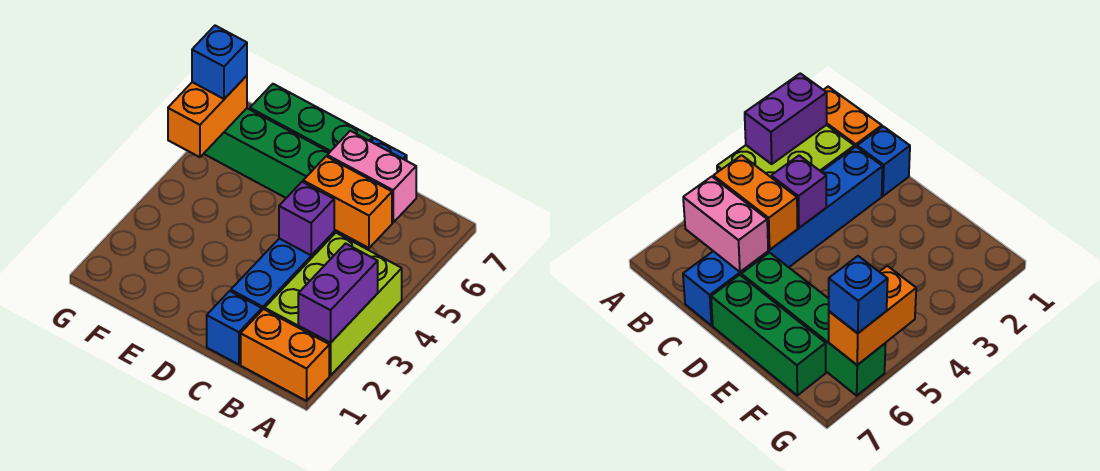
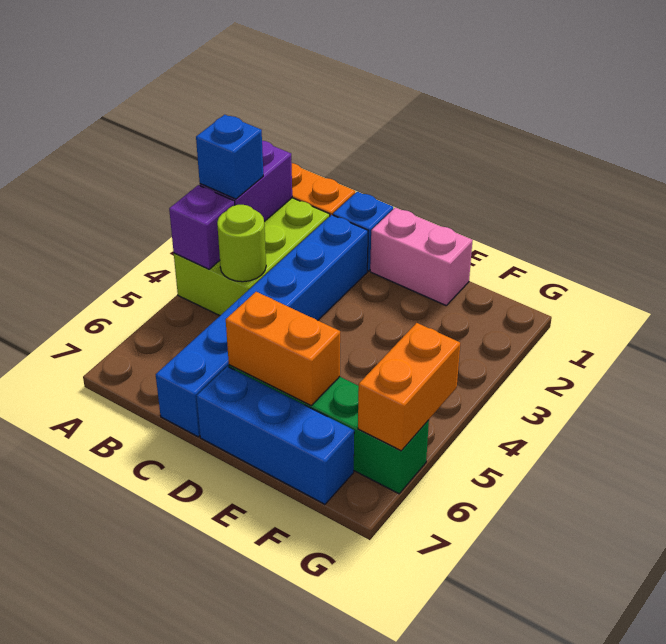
none -> lime round brick B4 level 2
orange brick B5:C5 level 2 -> orange brick D6:E6 level 2
pink brick B6:C6 level 2 -> pink brick D1:E1 level 1
purple brick C4 level 2 -> purple brick A4 level 2
green brick D7:F7 level 1 -> blue brick D7:F7 level 1
blue brick G6 level 3 -> blue brick A3 level 3

